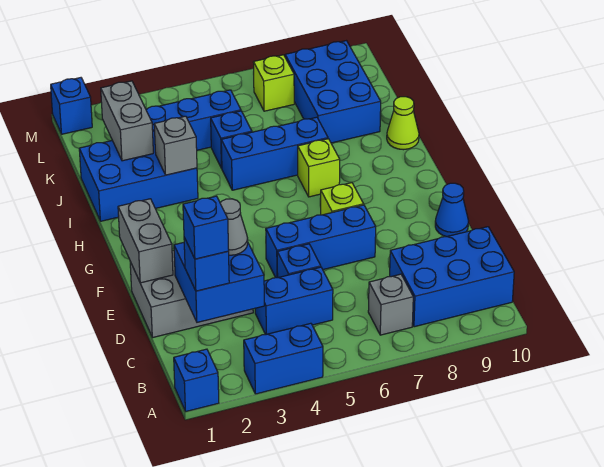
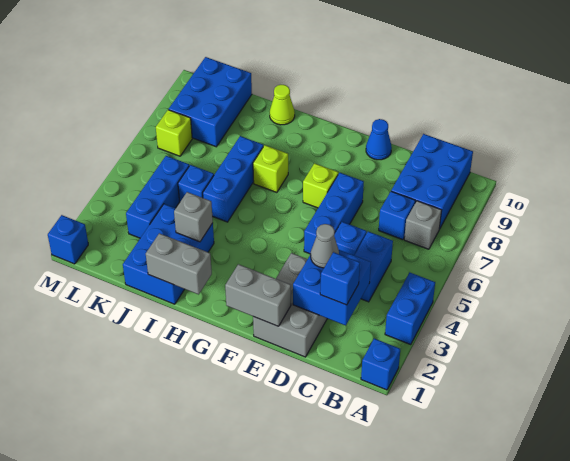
blue brick C2 level 4 -> blue brick C7 level 1
grey brick J2:K2 level 2 -> grey brick H1:I1 level 2
blue brick J8:L9 level 1 -> blue brick K8:L10 level 1

